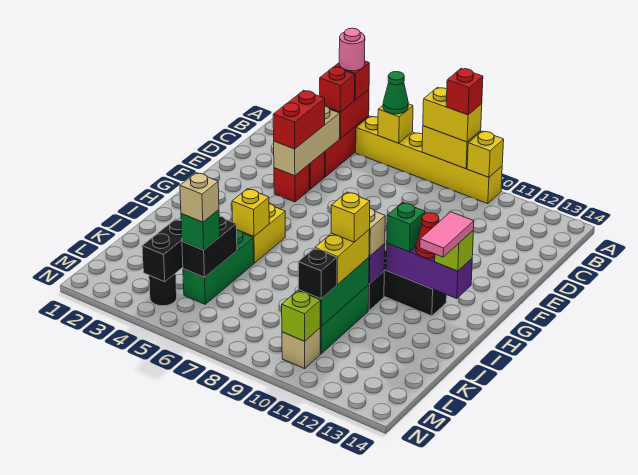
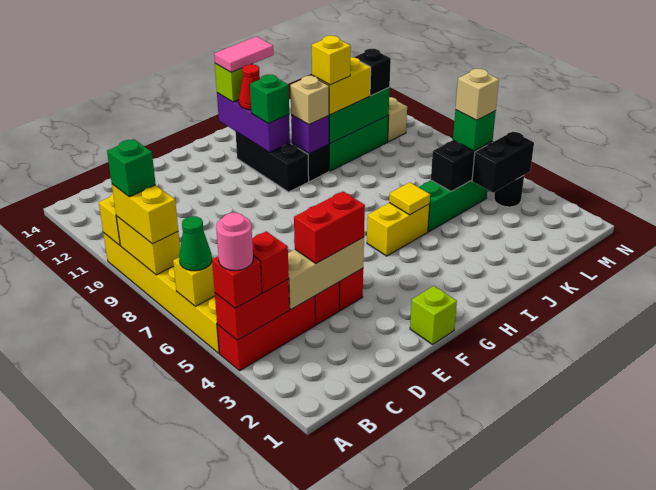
red brick A9 level 4 -> green brick A9 level 4
yellow brick I5 level 2 -> yellow tile I5 level 2
lime brick M10 level 2 -> lime brick F1 level 1

